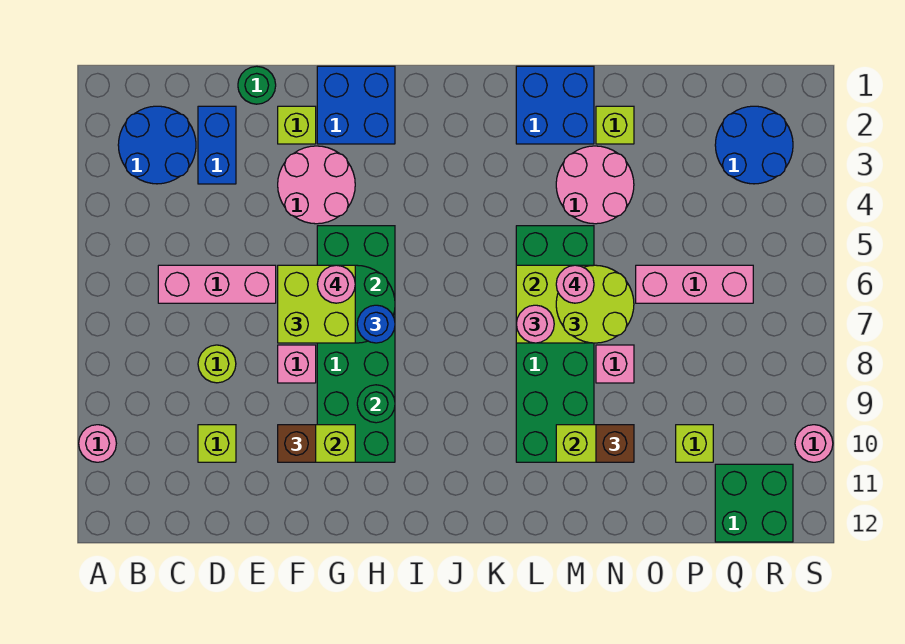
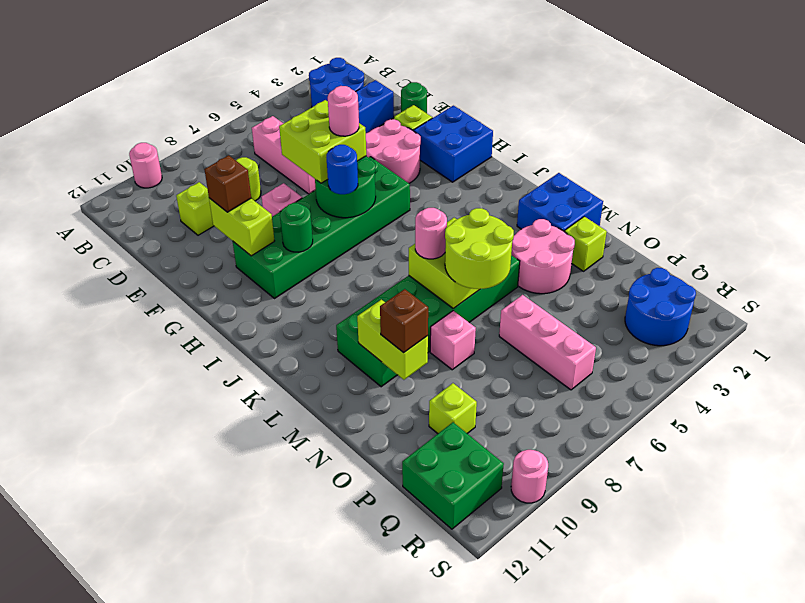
pink round brick M6 level 4 -> none

